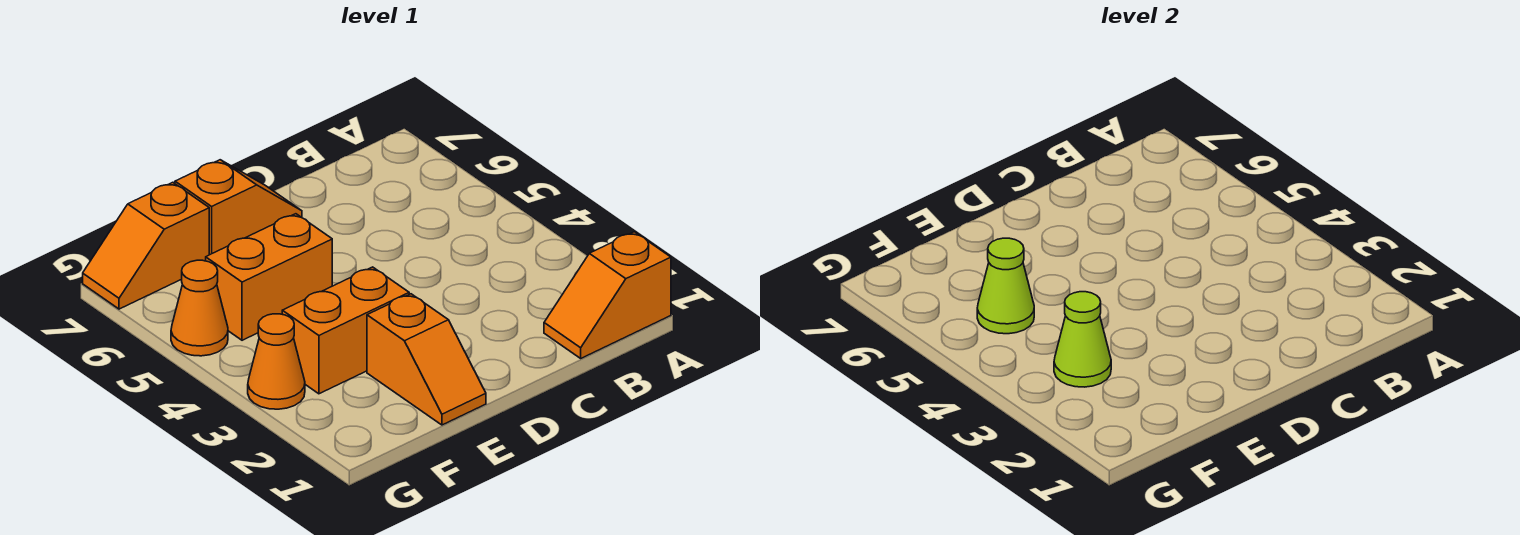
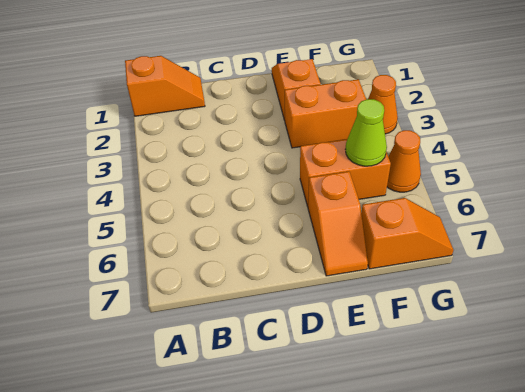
orange slope D7:E7 level 1 top E -> orange slope E6:E7 level 1 top 6
lime cone F3 level 2 -> none

